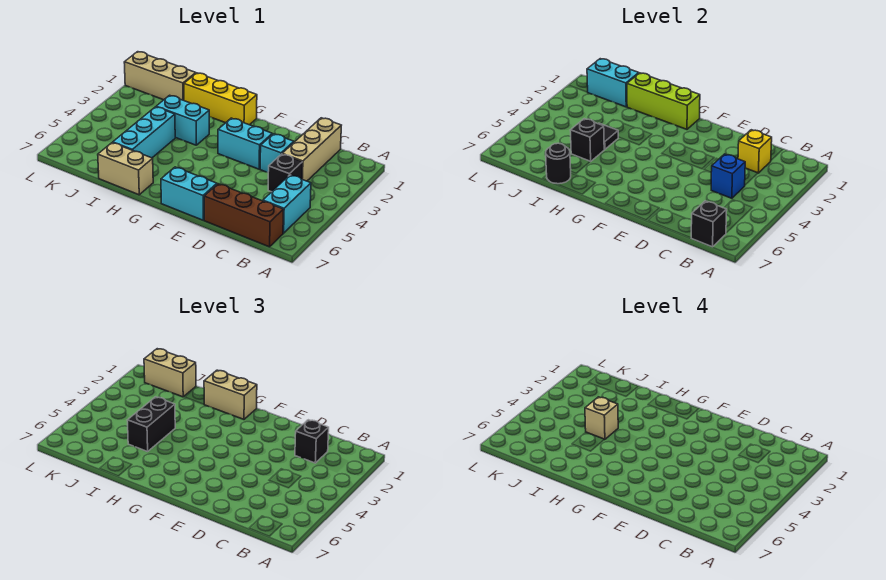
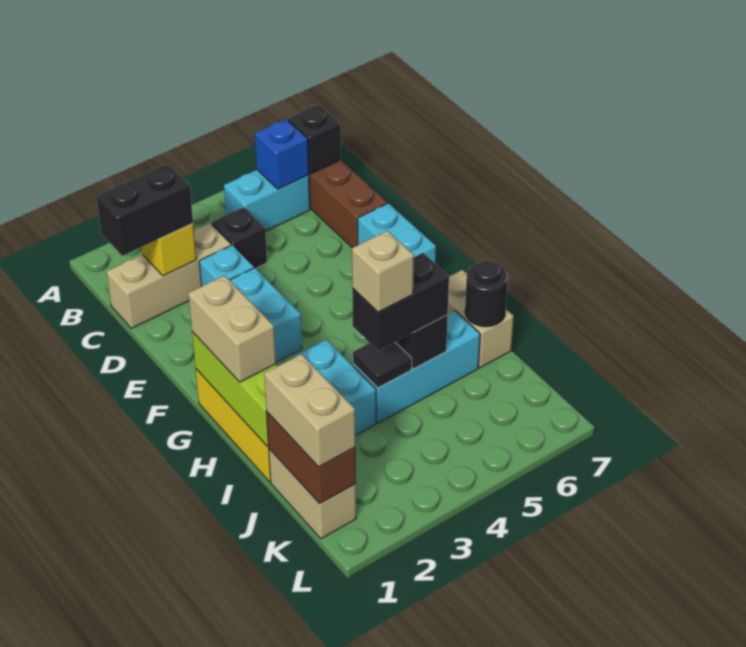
black brick C2 level 3 -> black brick C1:C2 level 3
blue brick C4 level 2 -> blue brick B6 level 2
tan brick J1:L1 level 1 -> tan brick J1:K1 level 1
cyan brick J1:K1 level 2 -> brown brick J1:K1 level 2

